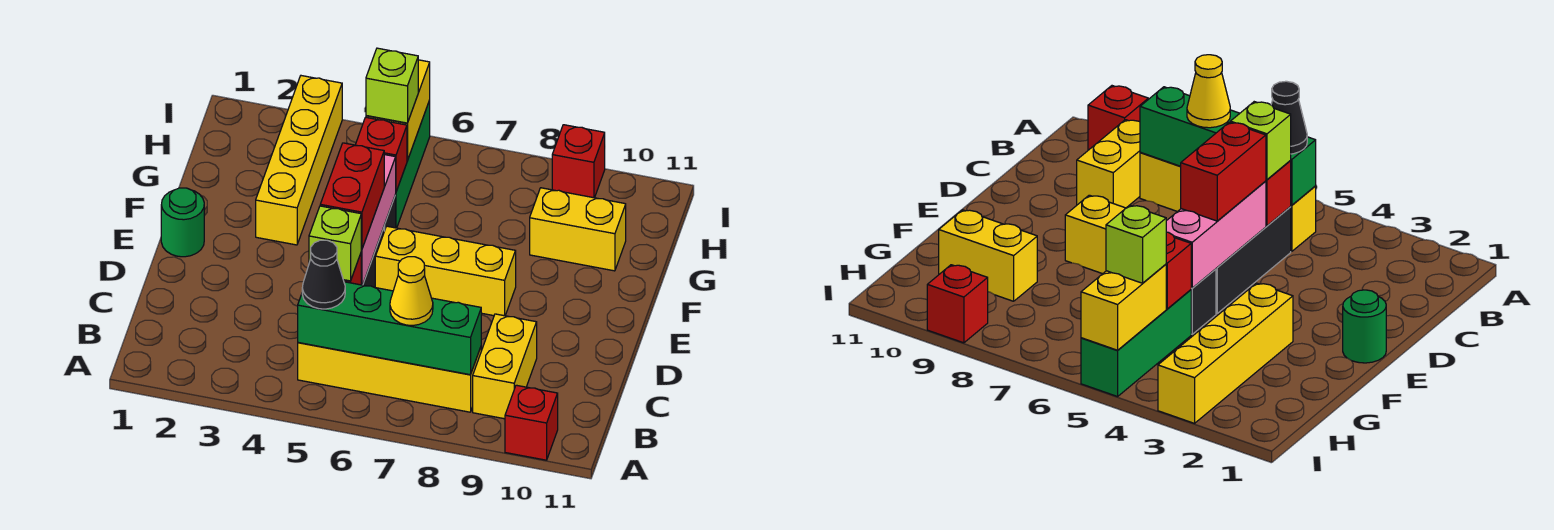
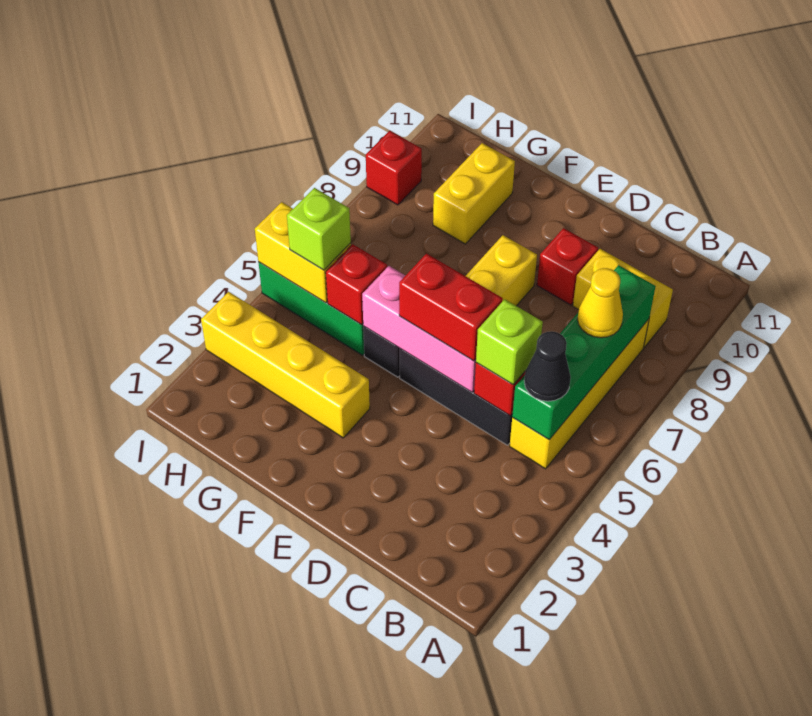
red brick A10 level 1 -> red brick D9 level 1
green round brick E1 level 1 -> none

